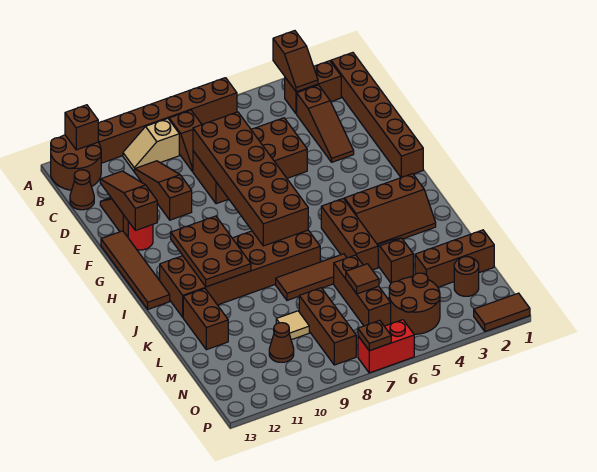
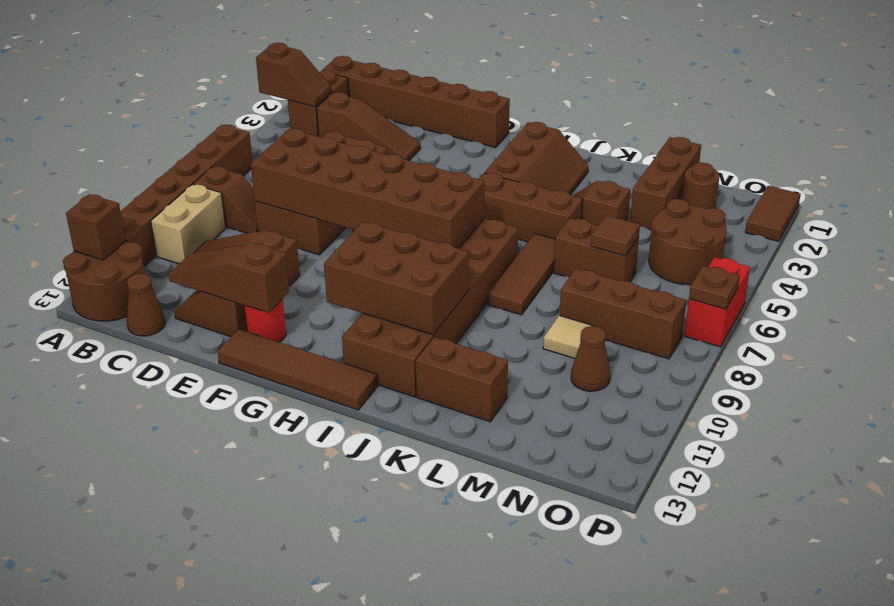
tan slope B9:B10 level 1 top 9 -> tan brick B9:B10 level 1
brown plate H10:J11 level 2 -> brown brick H10:J11 level 2
brown brick L6:N6 level 1 -> brown brick L6:M6 level 1

